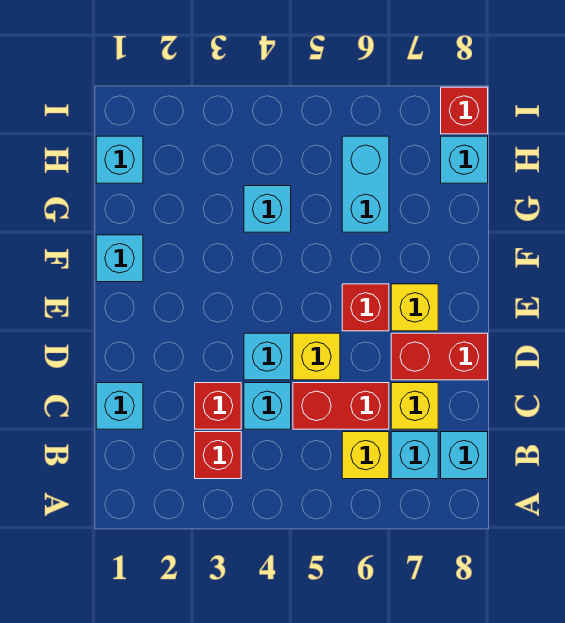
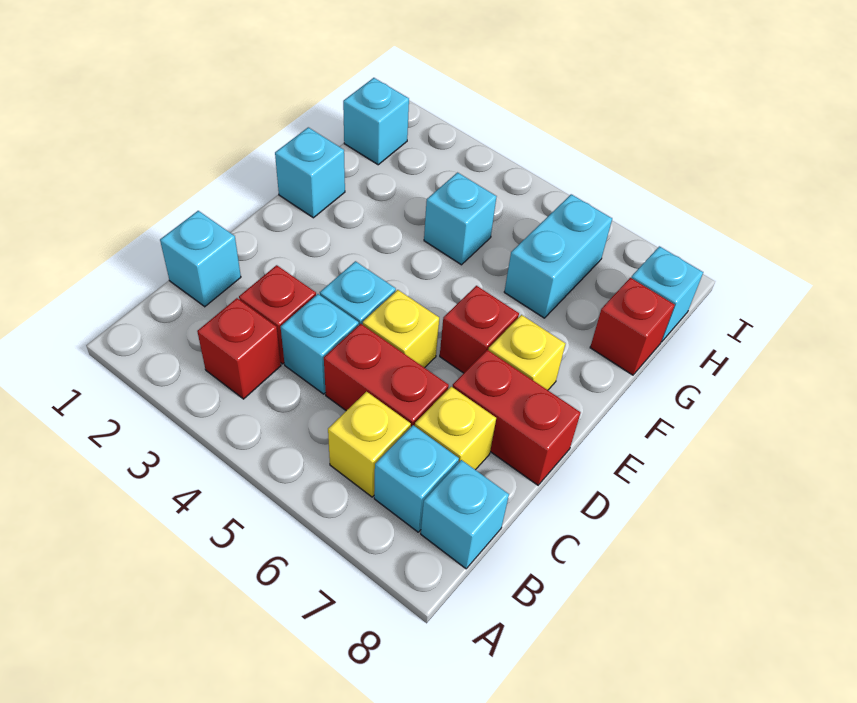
red brick I8 level 1 -> red brick G8 level 1

